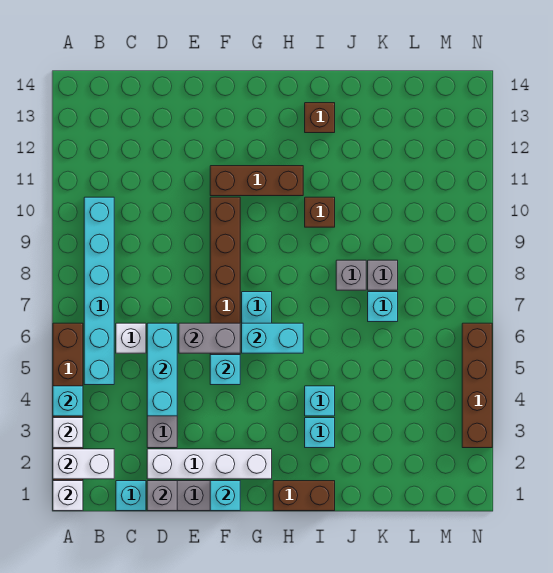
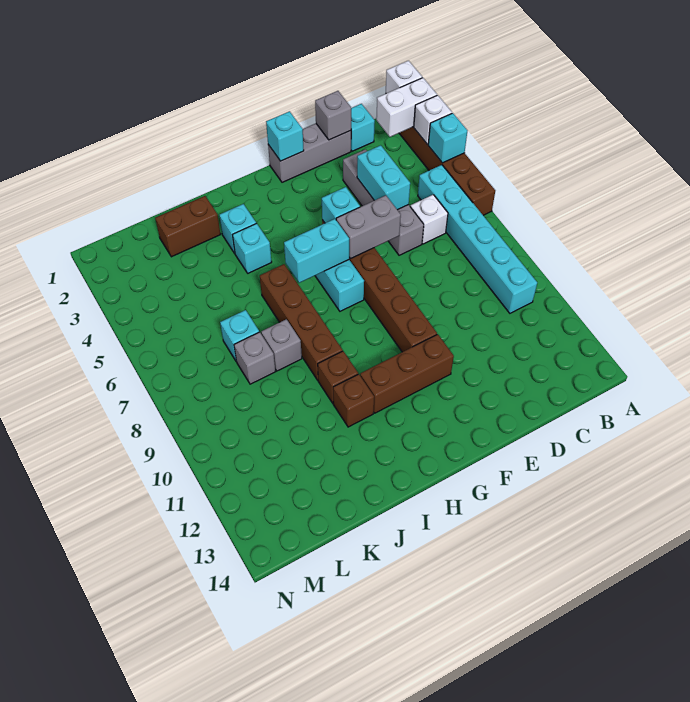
white brick D2:G2 level 1 -> none
cyan brick D4:D6 level 2 -> cyan brick D4:D5 level 2
brown brick H1:I1 level 1 -> brown brick J2:K2 level 1
brown brick I13 level 1 -> brown brick I11 level 1
brown brick N3:N6 level 1 -> brown brick I6:I9 level 1

